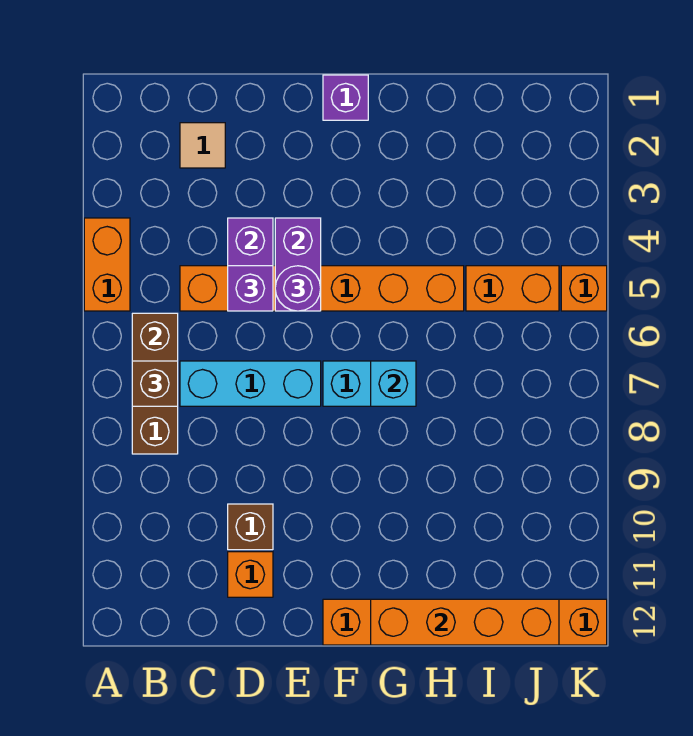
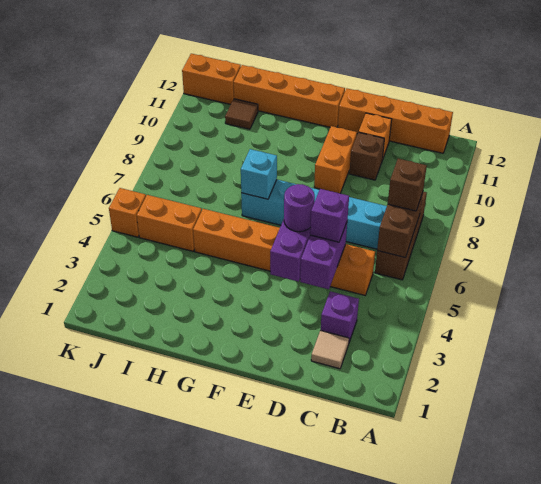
orange brick A4:A5 level 1 -> orange brick E9:E10 level 1
purple brick F1 level 1 -> purple brick C3 level 1
orange brick G12:J12 level 2 -> orange brick B12:E12 level 1
none -> brown tile I11 level 1

